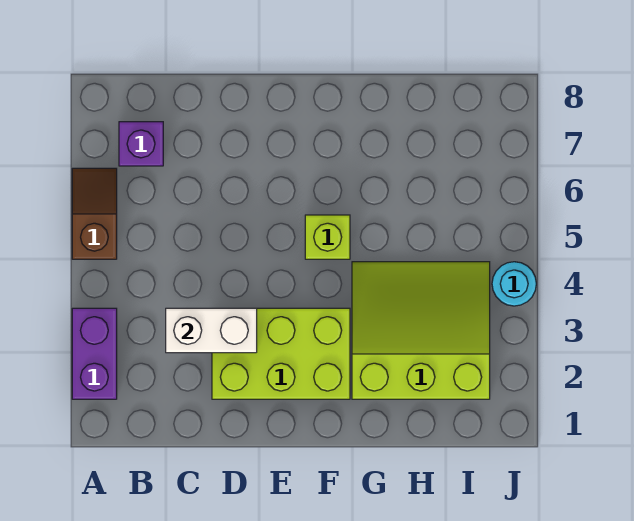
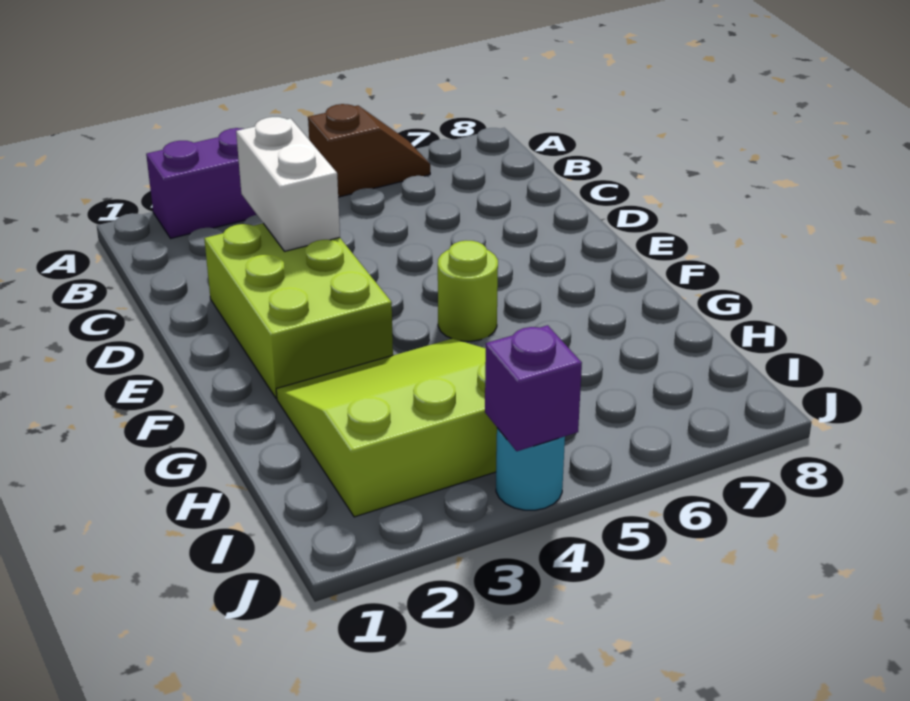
purple brick B7 level 1 -> purple brick J4 level 2
lime brick F5 level 1 -> lime round brick F5 level 1
lime slope G2:I4 level 1 top 2 -> lime slope G2:I4 level 1 top I

